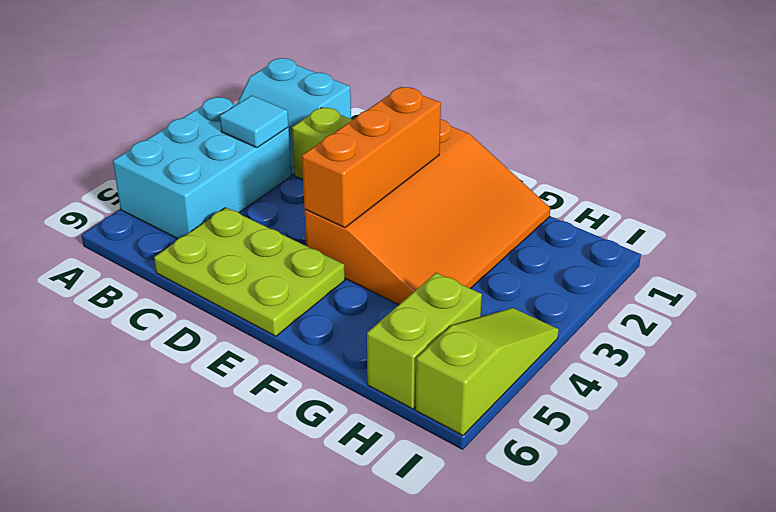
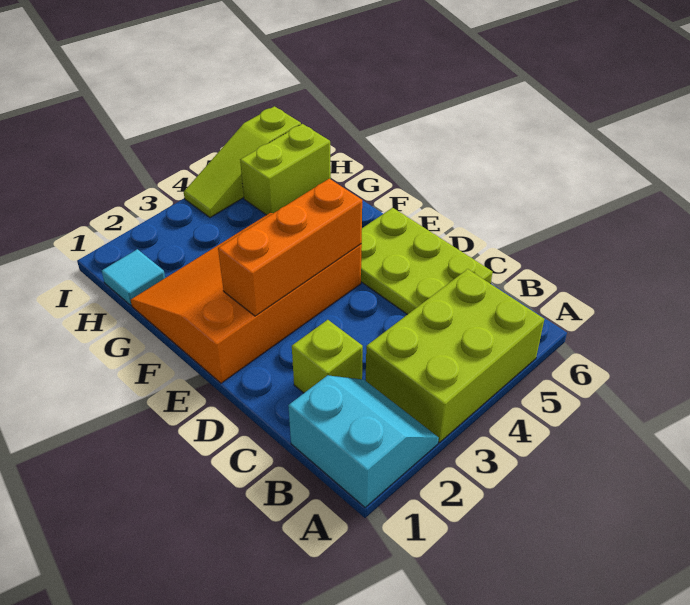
cyan brick A3:B5 level 1 -> lime brick A3:B5 level 1
cyan tile B3 level 2 -> cyan tile H1 level 1

